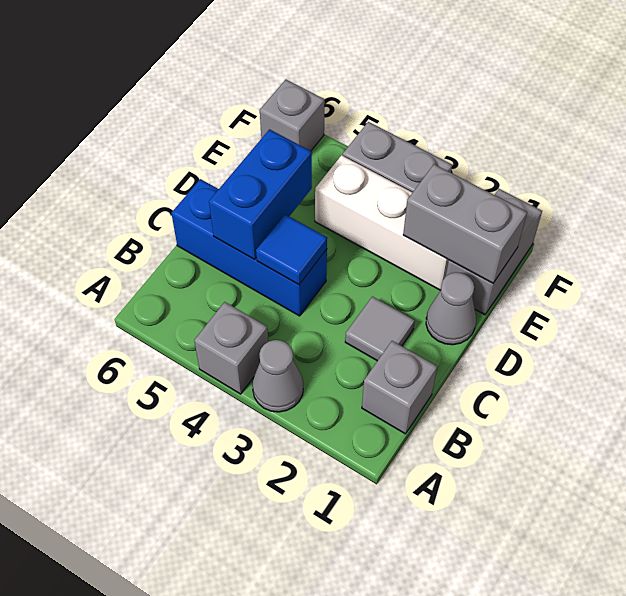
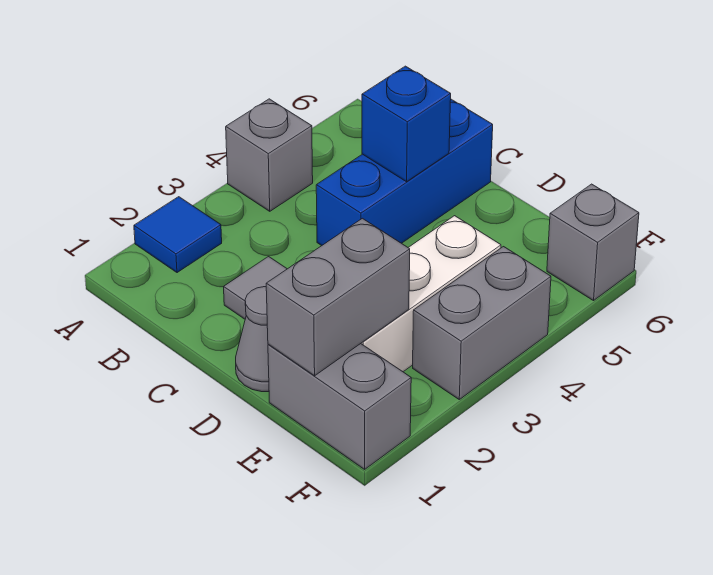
grey cone A3 level 1 -> none
grey brick B1 level 1 -> none
blue tile C4 level 2 -> blue tile A2 level 1
blue brick C5:D5 level 2 -> blue brick C5 level 2

